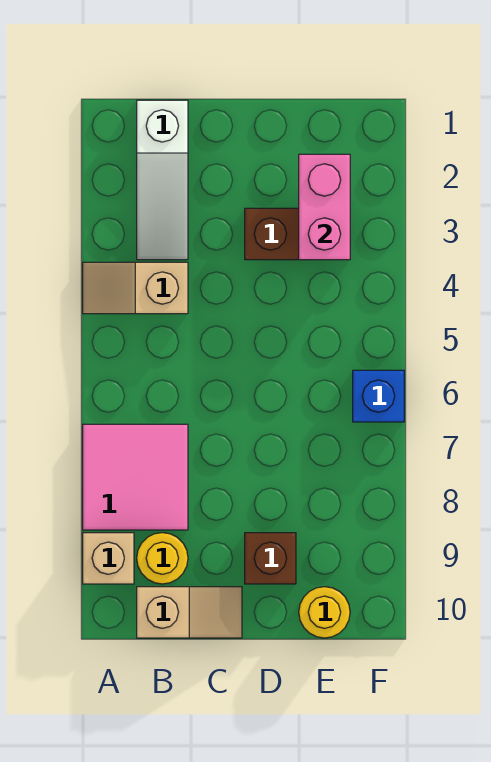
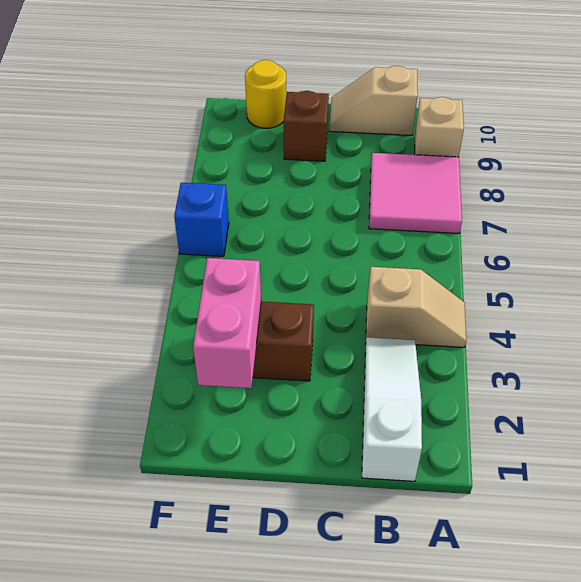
yellow round brick B9 level 1 -> none

